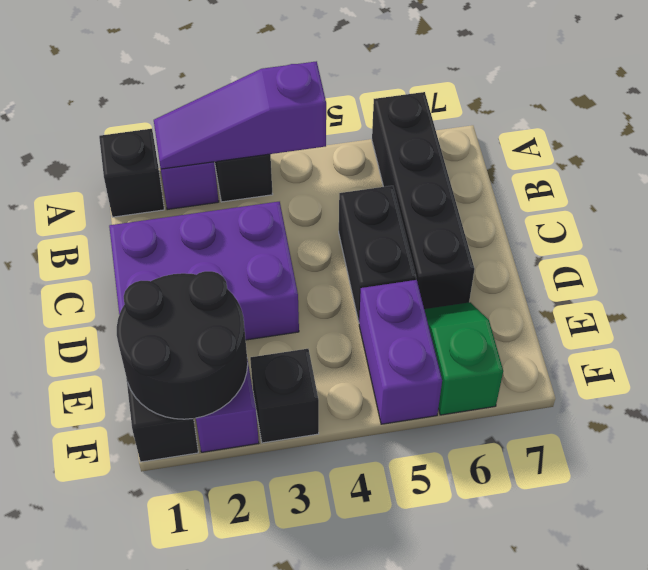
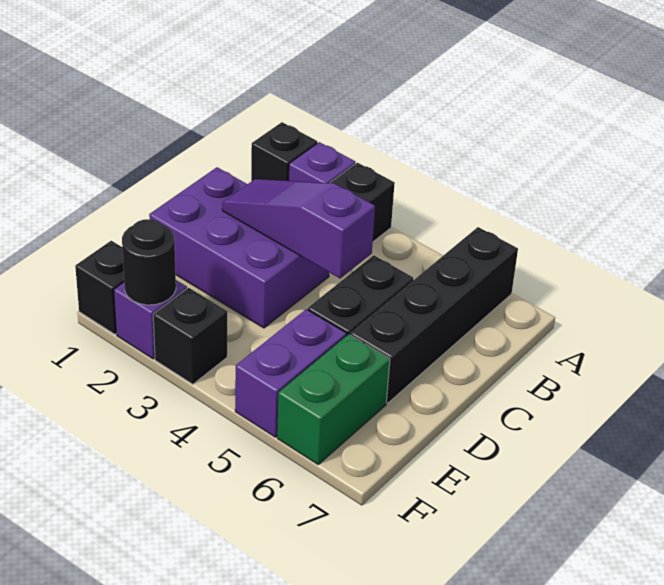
purple slope A2:A4 level 2 top 4 -> purple slope C2:C4 level 2 top 4
black round brick E1:F2 level 2 -> black round brick F2 level 2
green slope E6:F6 level 1 top F -> green brick E6:F6 level 1

